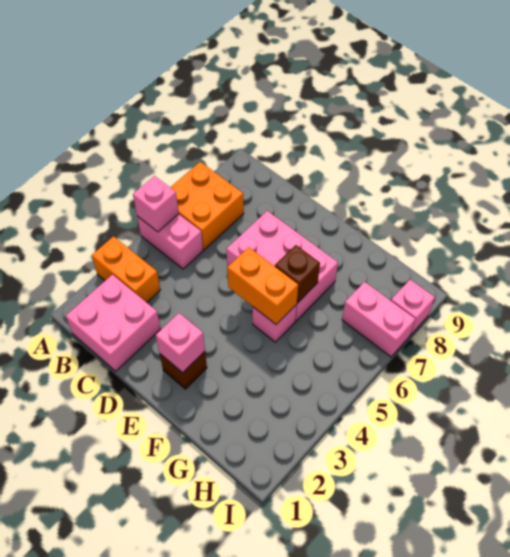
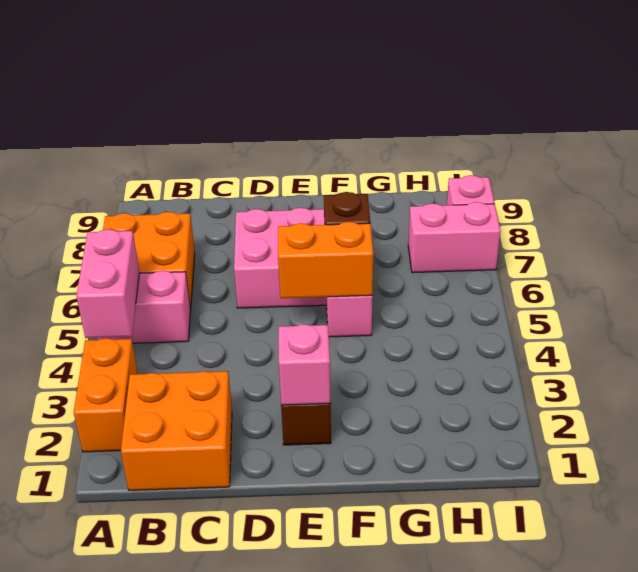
orange brick A3:B3 level 1 -> orange brick A2:A3 level 1
pink brick A5 level 2 -> pink brick A4:A5 level 2
pink brick B1:C2 level 1 -> orange brick B1:C2 level 1

